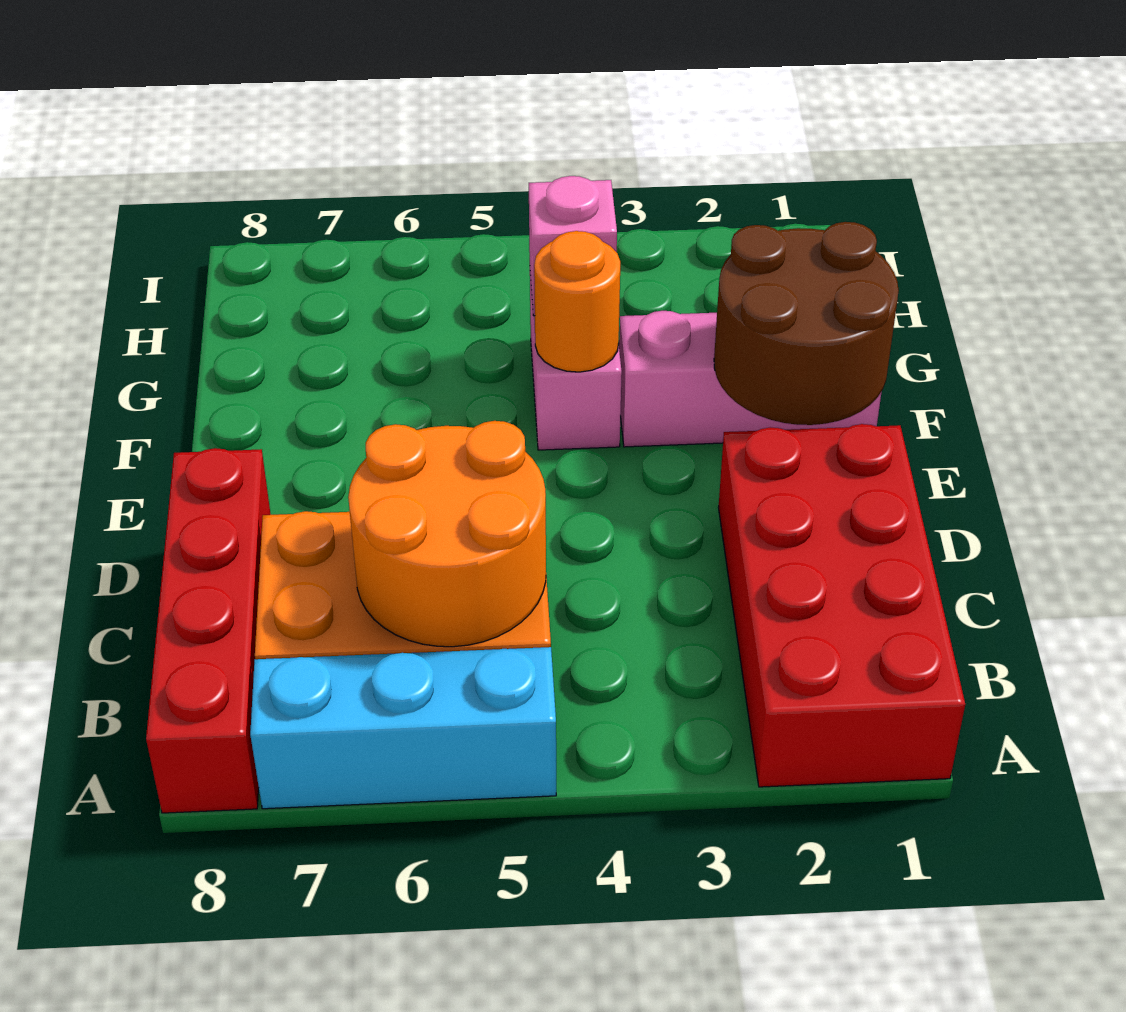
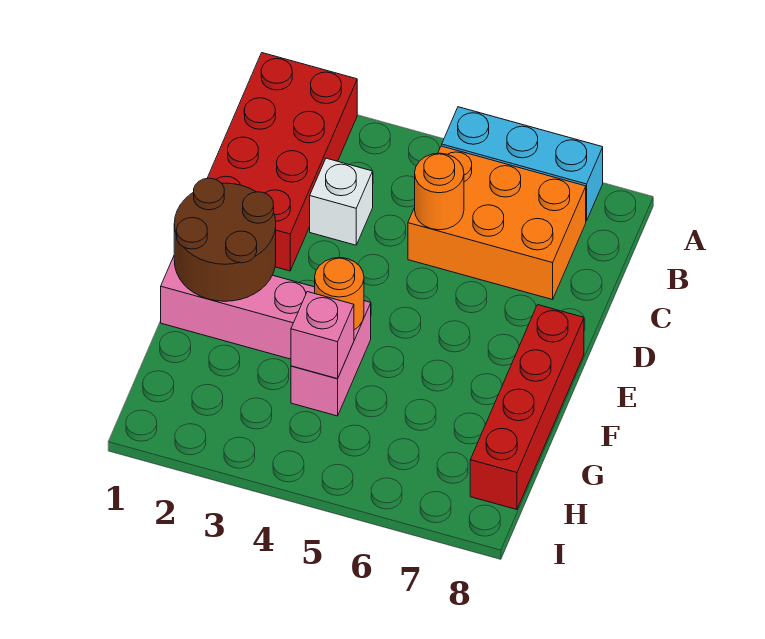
red brick A8:D8 level 1 -> red brick E8:H8 level 1
orange round brick B5:C6 level 2 -> orange round brick C5 level 2
none -> white brick C3 level 1

